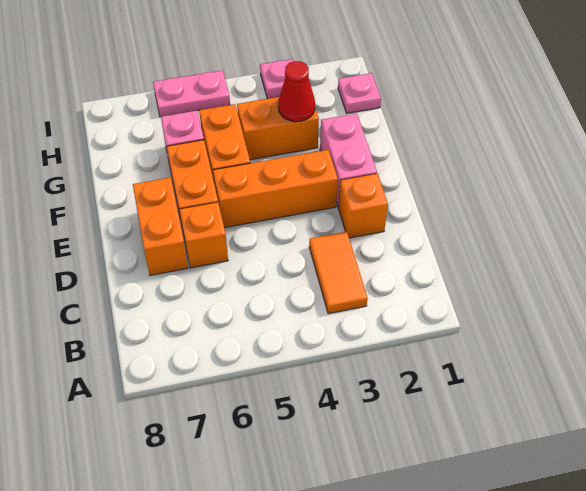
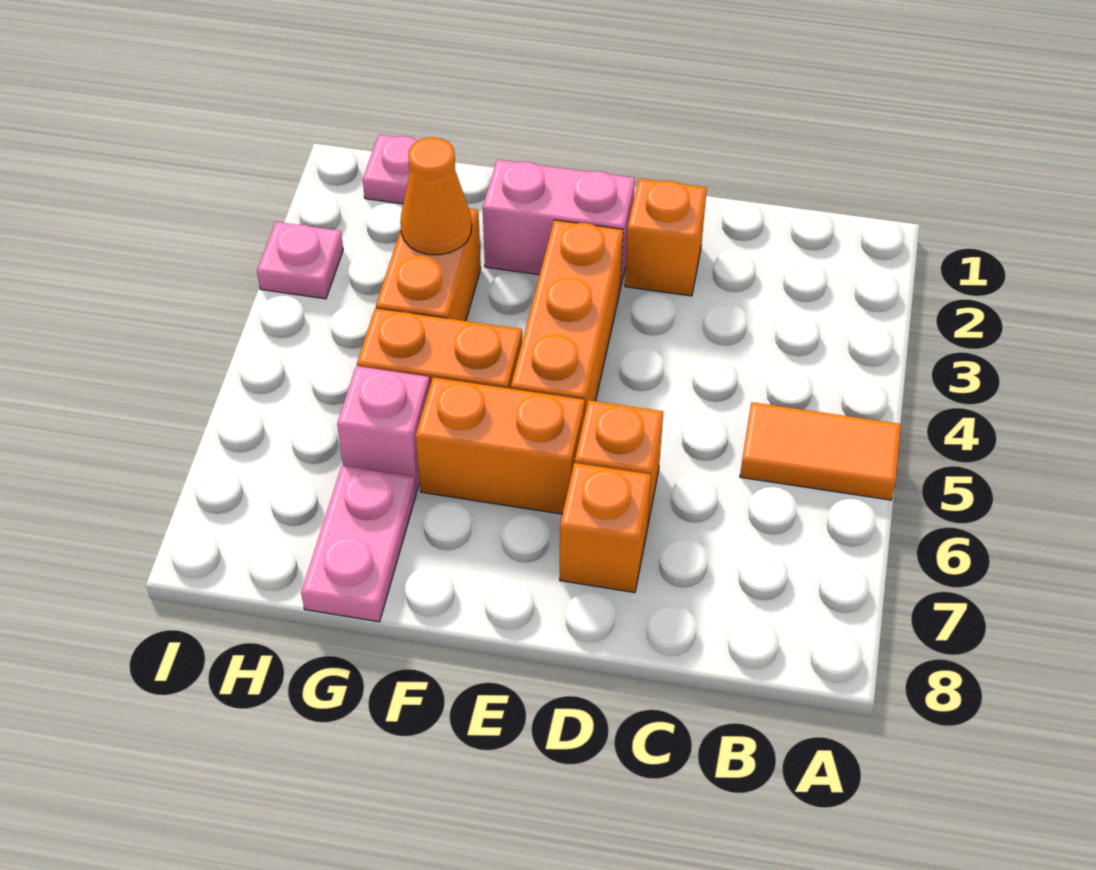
orange tile B3:C3 level 1 -> orange tile A5:B5 level 1
orange brick D7:E7 level 1 -> orange brick D7 level 1
red cone G3 level 2 -> orange cone G3 level 2
pink plate I5:I6 level 1 -> pink plate G7:G8 level 1

